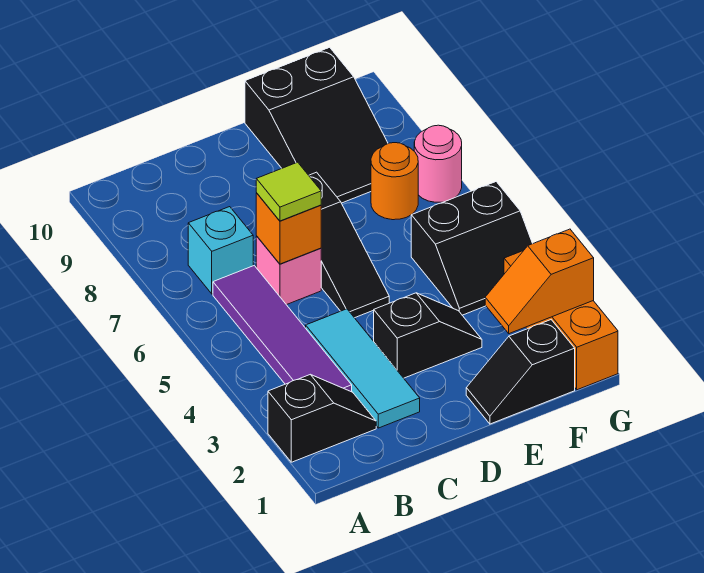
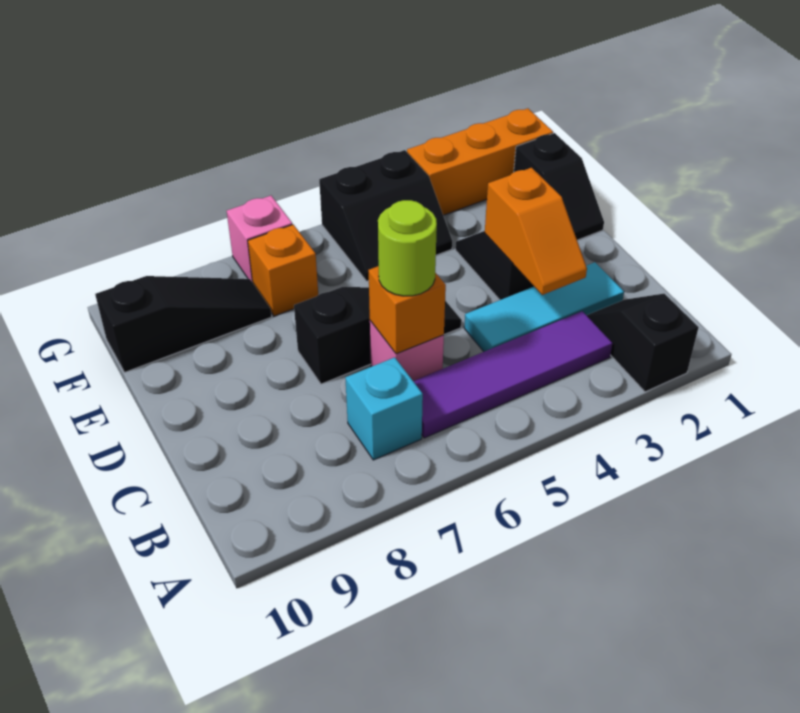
lime tile C6 level 3 -> lime round brick C6 level 3
black slope E8:F10 level 1 top 10 -> black slope F8:F10 level 1 top 10
orange slope F2:G2 level 2 top G -> orange slope C3:D3 level 2 top D
black slope F4:G5 level 1 top 5 -> black slope F4:G5 level 1 top G
orange round brick F7 level 1 -> orange brick F7 level 1
pink round brick G7 level 1 -> pink brick G7 level 1

